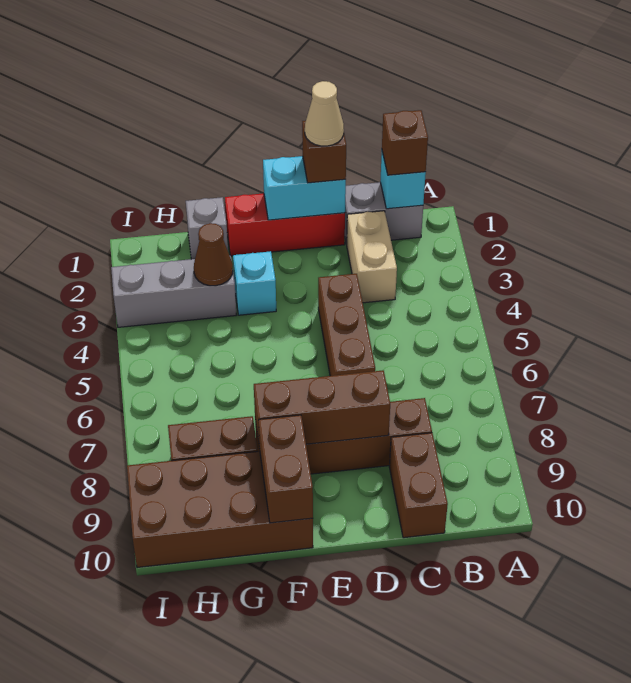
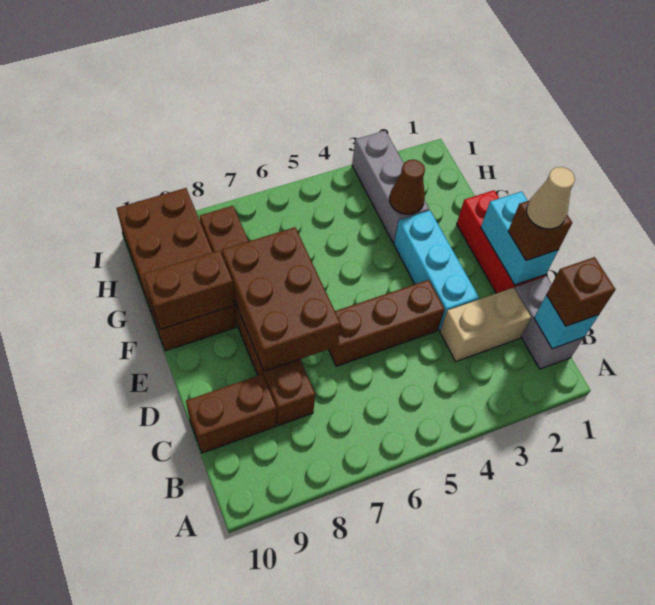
brown brick D8:F8 level 2 -> brown brick D7:F8 level 2
cyan brick F3 level 1 -> cyan brick D3:F3 level 1
grey brick G1 level 1 -> none

